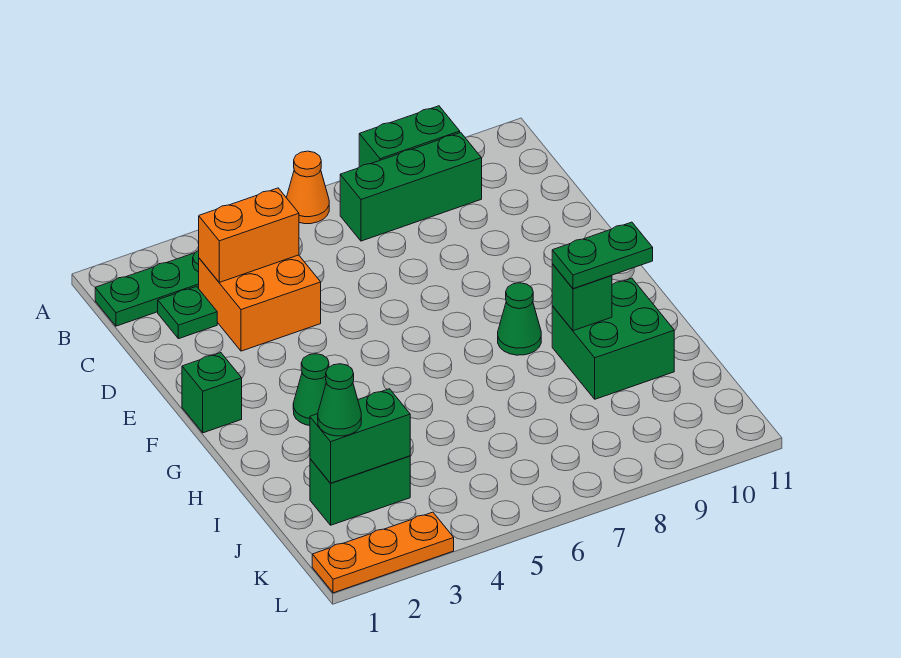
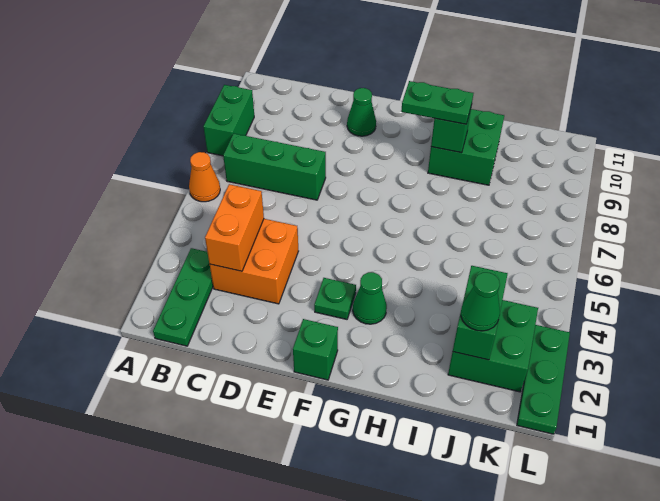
green brick B7:B9 level 1 -> green brick B7:D7 level 1
green plate C2 level 1 -> green plate F3 level 1
green cone G8 level 1 -> green cone E10 level 1
green plate H9:H10 level 3 -> green plate G9:H9 level 3
green brick J2:J3 level 1 -> green brick J2:K3 level 1
orange plate L1:L3 level 1 -> green plate L1:L3 level 1

